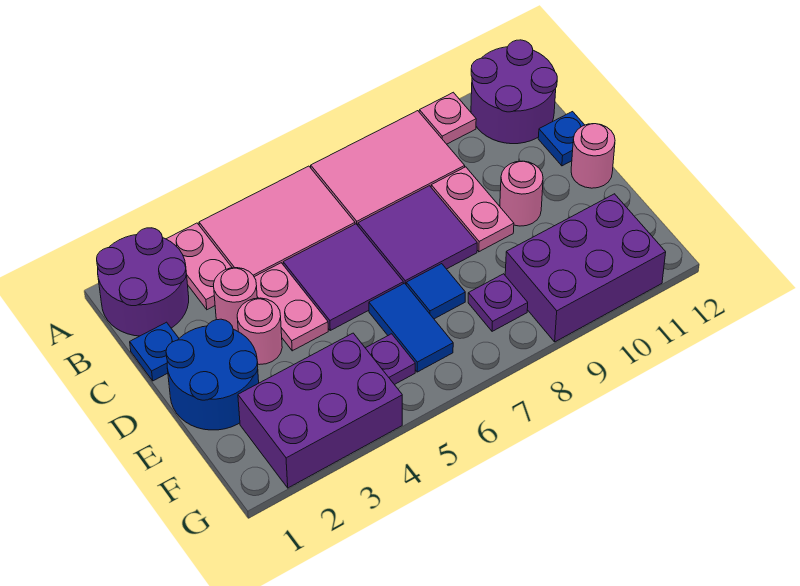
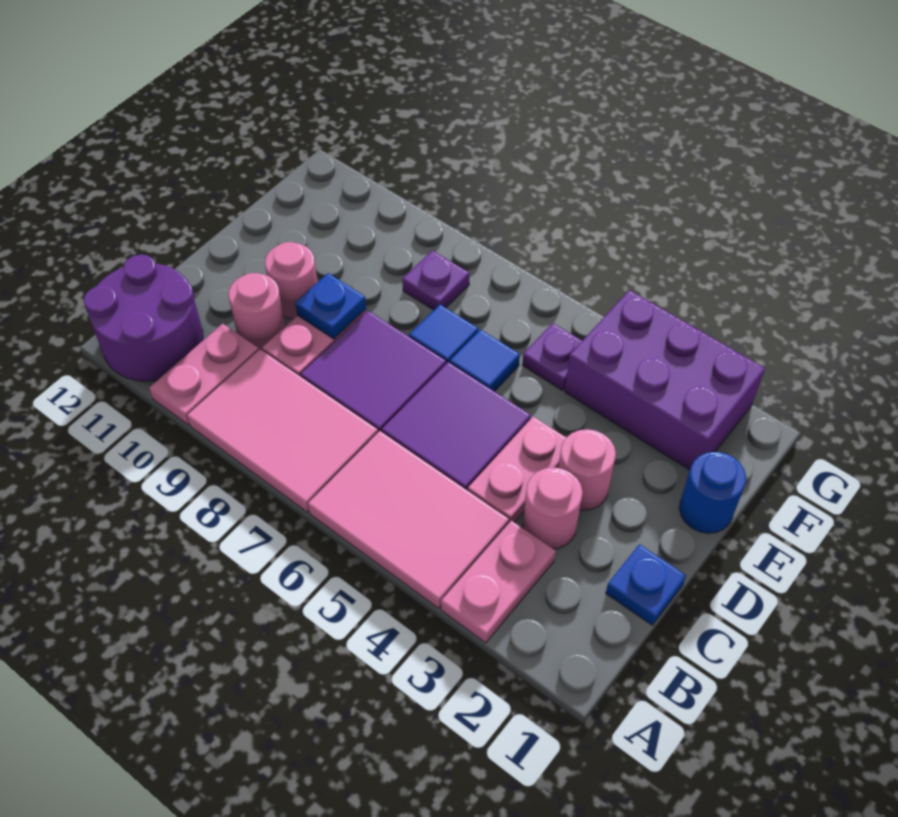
purple round brick A1:B2 level 1 -> none
pink plate A10 level 1 -> pink plate A10:B10 level 1
blue plate C12 level 1 -> blue plate D9 level 2
blue round brick D1:E2 level 1 -> blue round brick E1 level 1
pink round brick D12 level 1 -> pink round brick C10 level 1
blue tile E6:F6 level 1 -> blue tile E6 level 1
purple brick F9:G11 level 1 -> none

